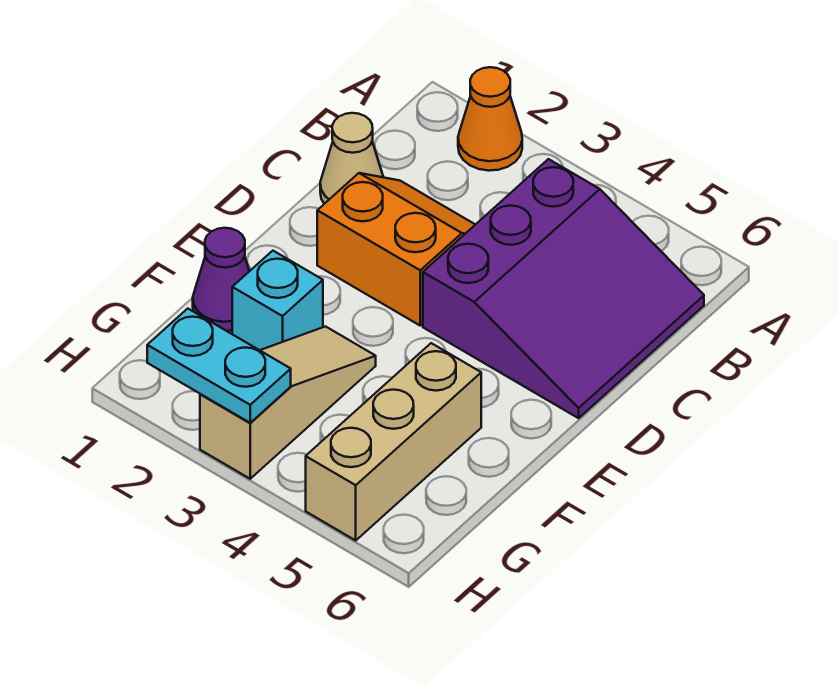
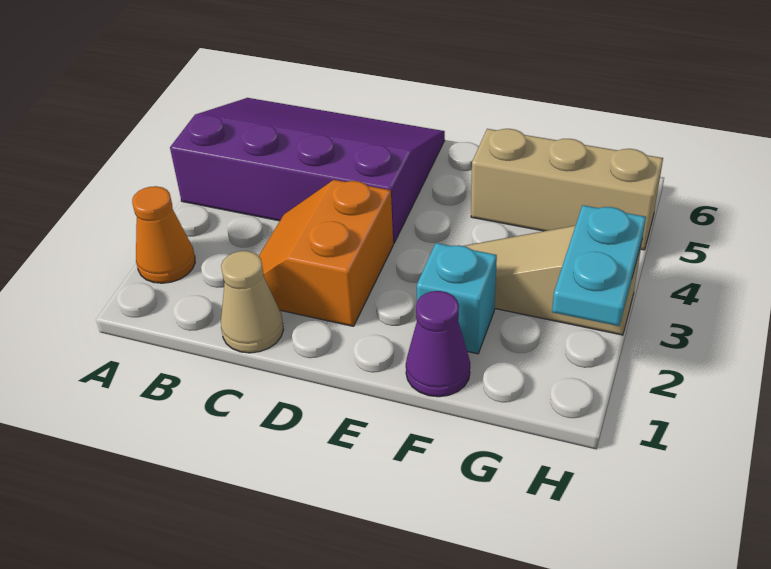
purple slope B4:D6 level 1 top 4 -> purple slope A4:D6 level 1 top 4

